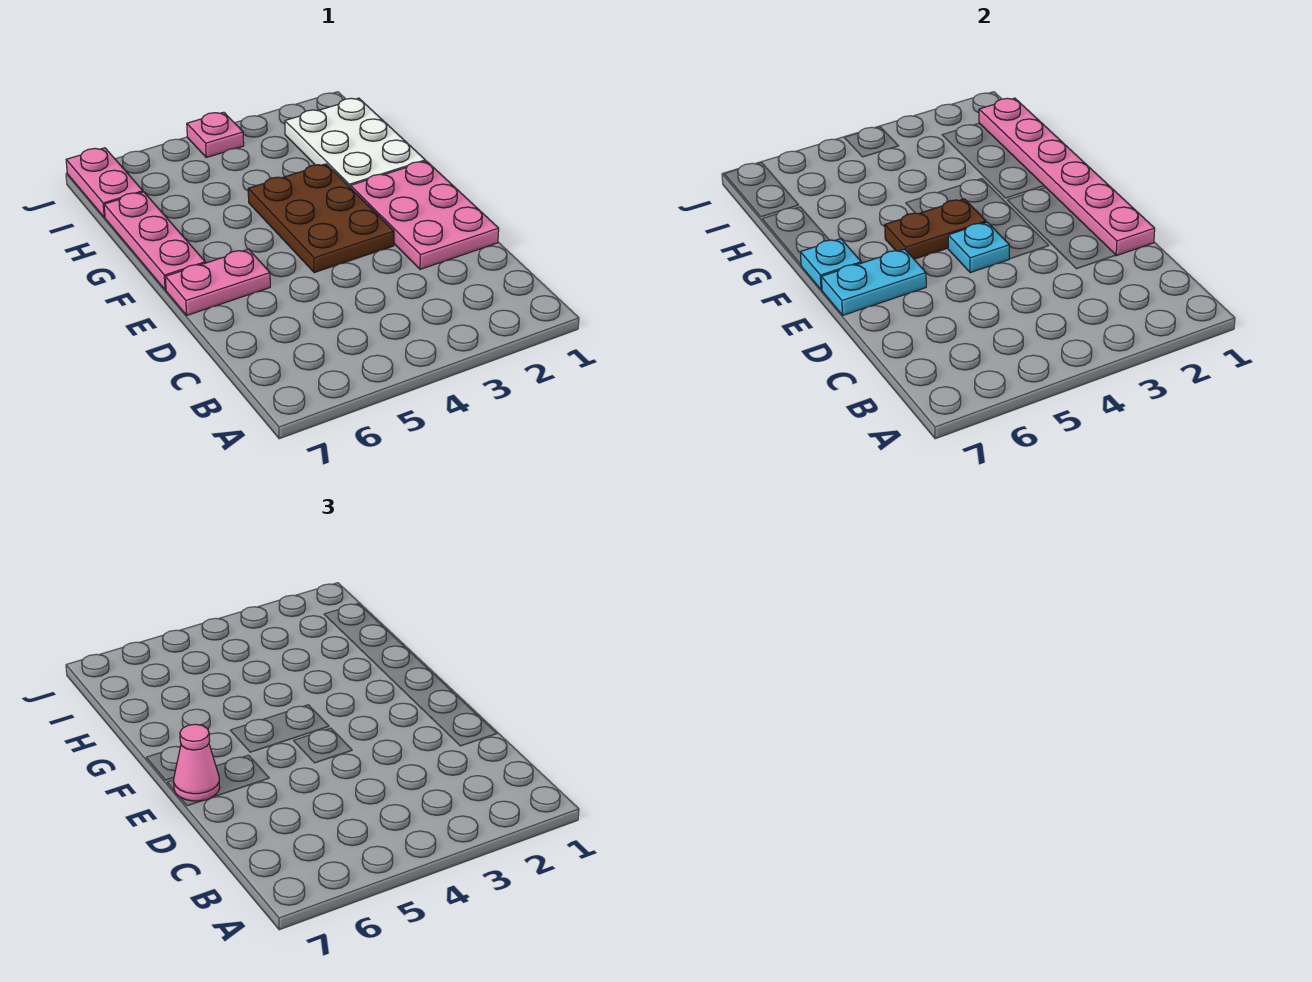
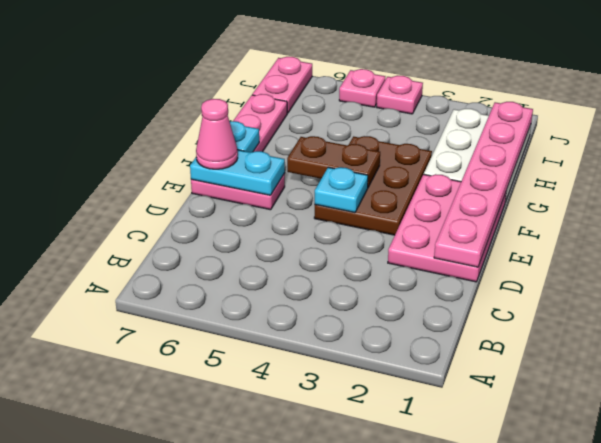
none -> pink plate J5 level 1

